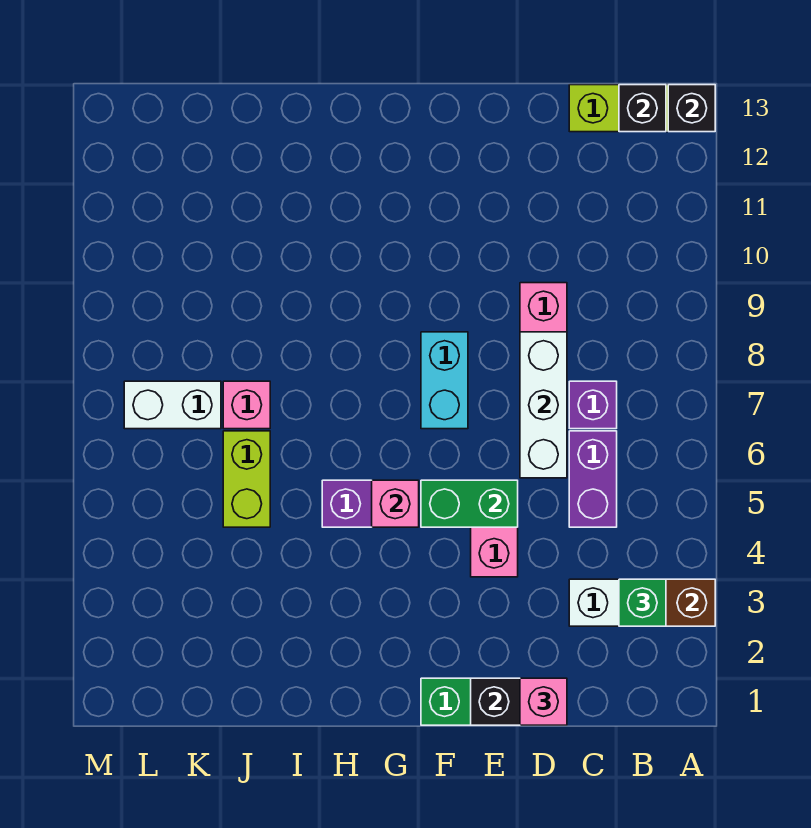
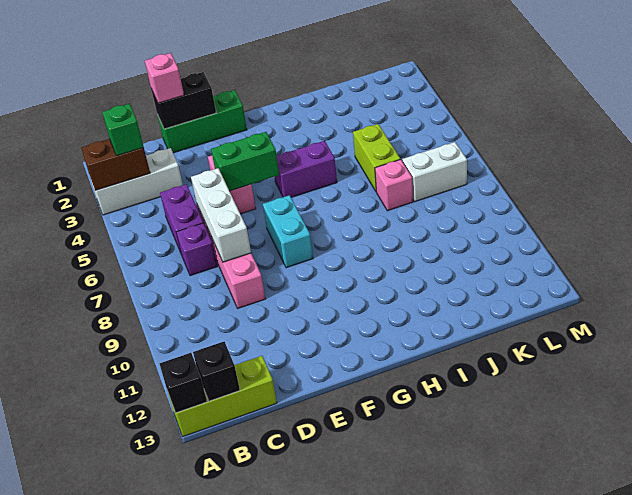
pink brick G5 level 2 -> none

